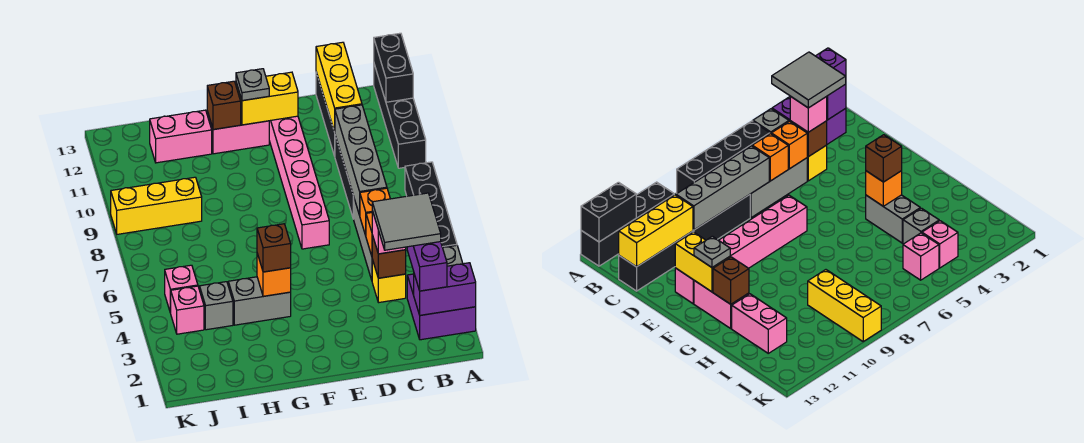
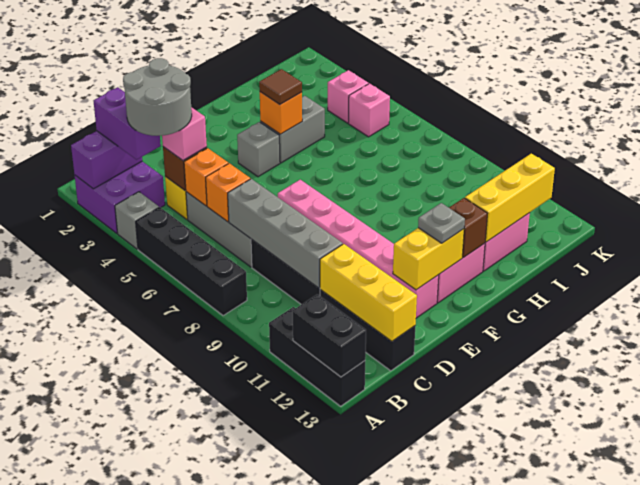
black brick A10:A13 level 1 -> black brick A11:A13 level 1
grey tile B3:C4 level 4 -> grey round brick B3:C4 level 4
brown brick G4 level 3 -> brown tile G4 level 3
grey brick I4 level 1 -> grey brick F4 level 1
yellow brick I9:K9 level 1 -> yellow brick H12:J12 level 2

